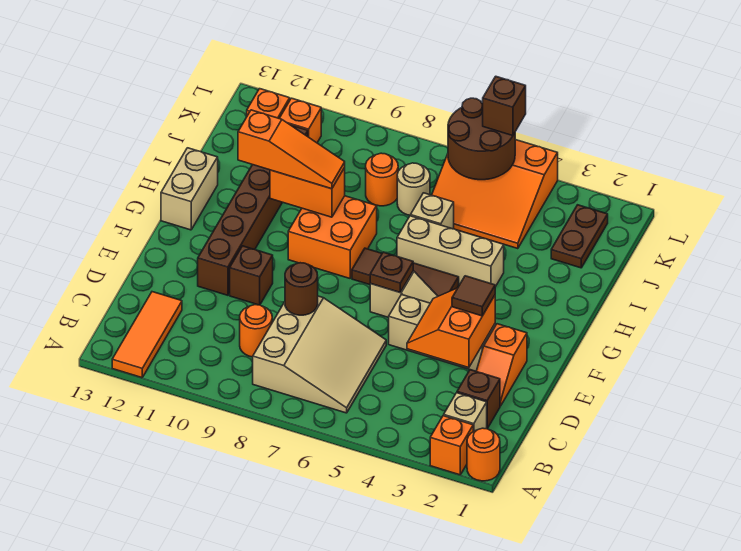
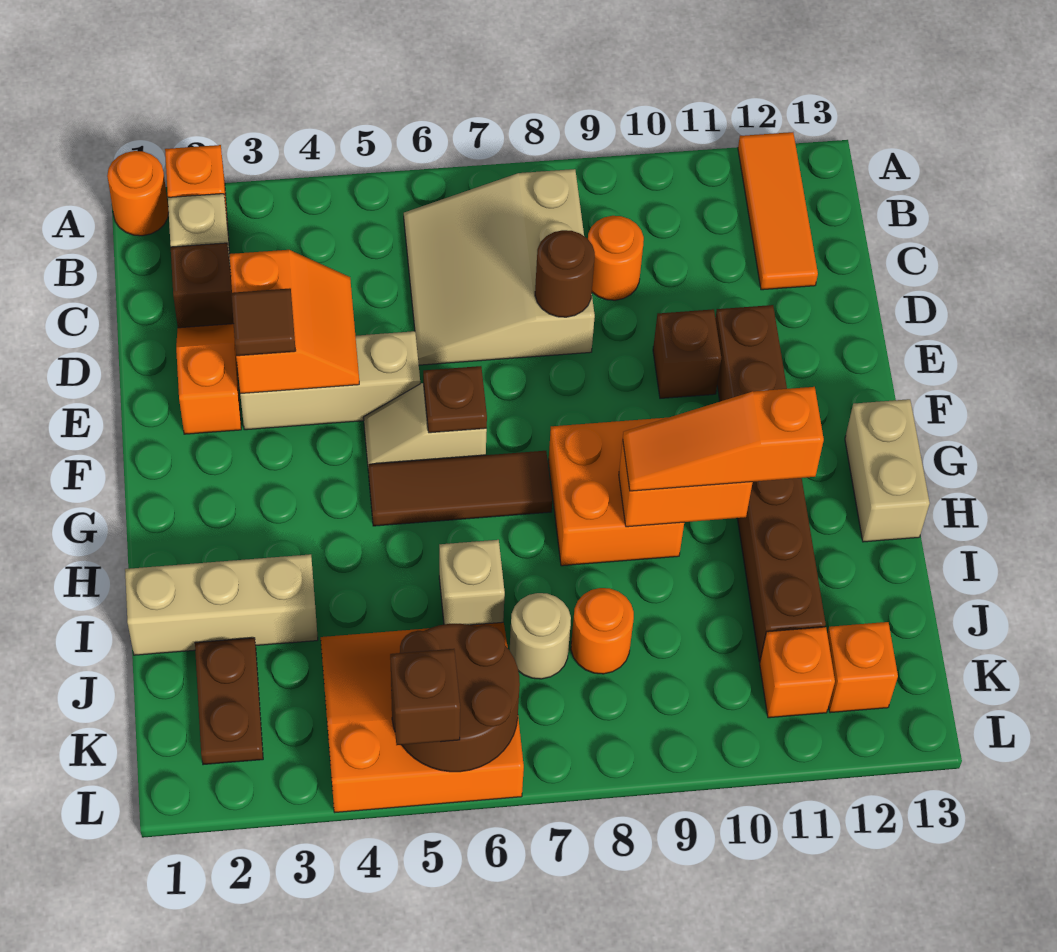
tan brick H4:H6 level 1 -> tan brick I1:I3 level 1

